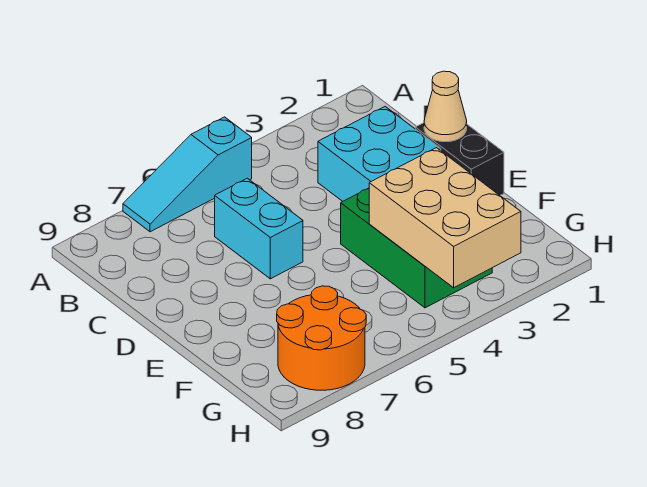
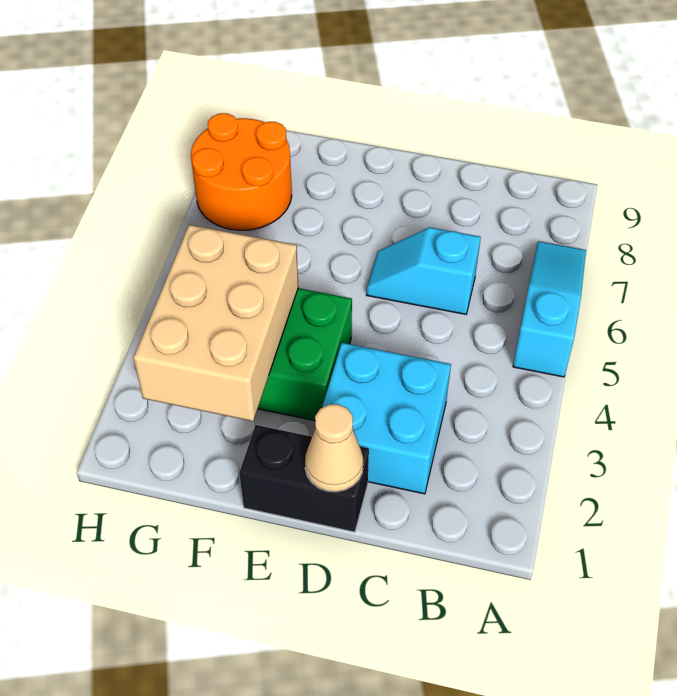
cyan brick C6:D6 level 1 -> cyan slope C6:D6 level 1 top C
tan brick F3:H4 level 2 -> tan brick F2:G4 level 2

